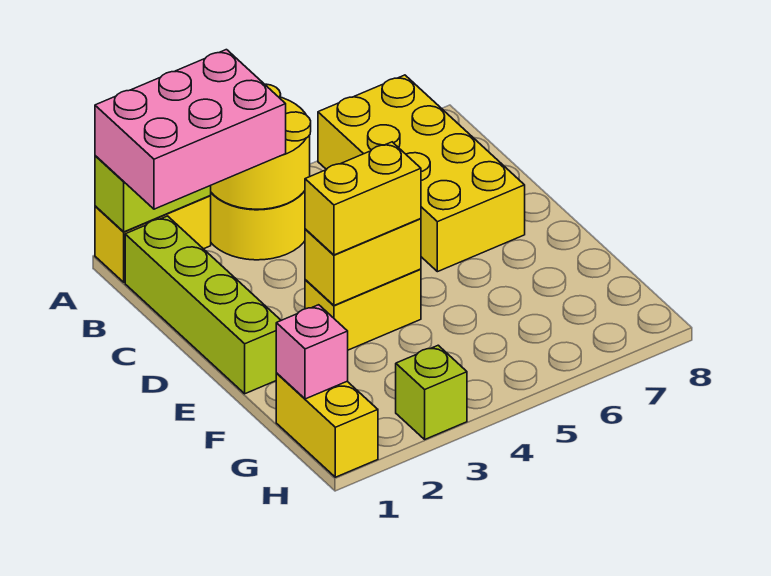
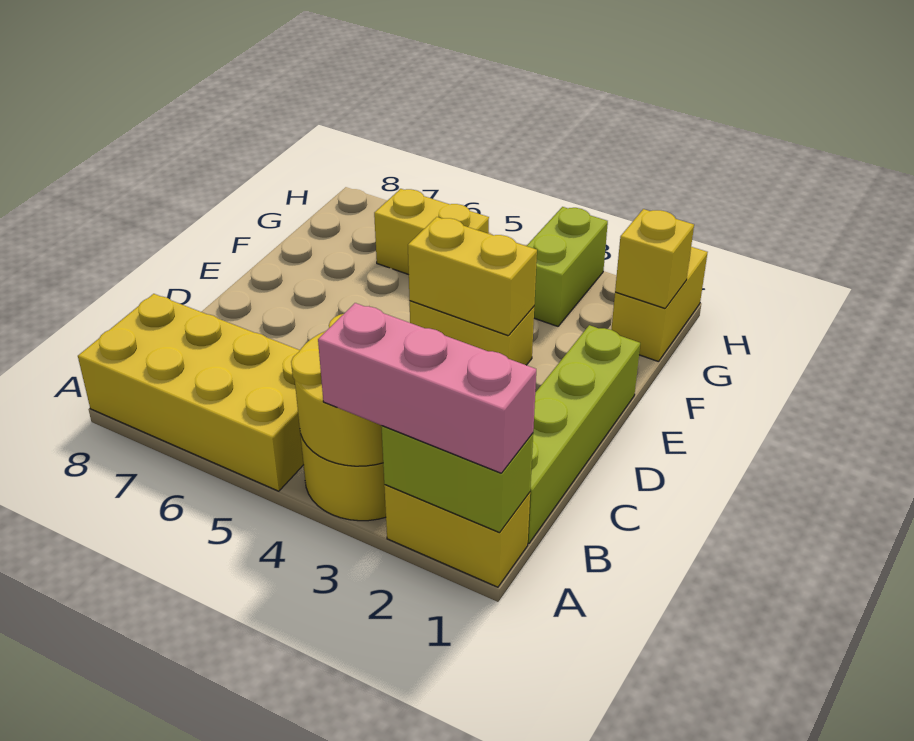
pink brick A1:B3 level 3 -> pink brick A1:A3 level 3
yellow brick A6:D7 level 1 -> yellow brick A5:B8 level 1
yellow brick E3:E4 level 3 -> yellow brick G5:G6 level 1
pink brick G1 level 2 -> yellow brick G1 level 2
lime brick H3 level 1 -> lime brick G3:H3 level 1

